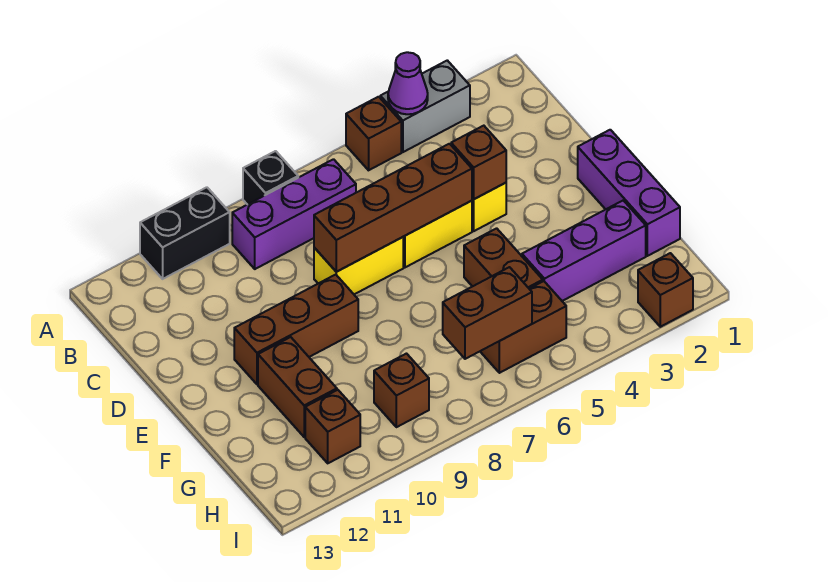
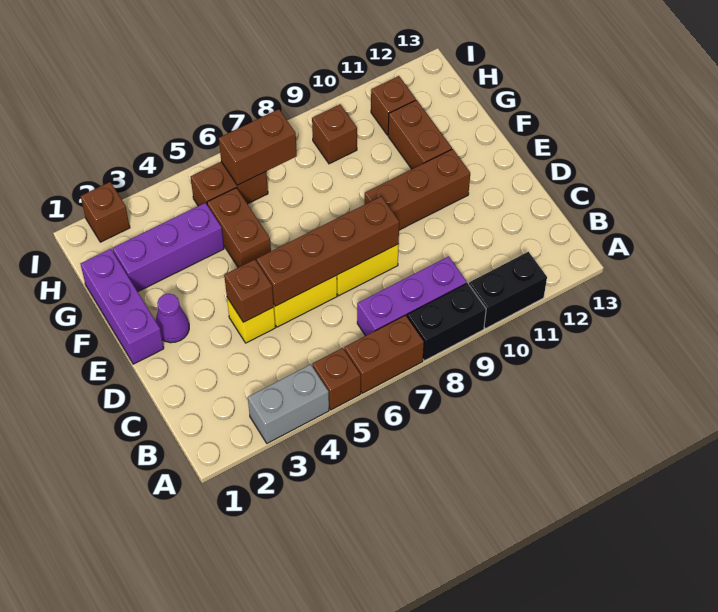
purple cone A4 level 2 -> purple cone E2 level 1
none -> brown brick A6:A7 level 1
black brick A8 level 1 -> black brick A8:A9 level 1

